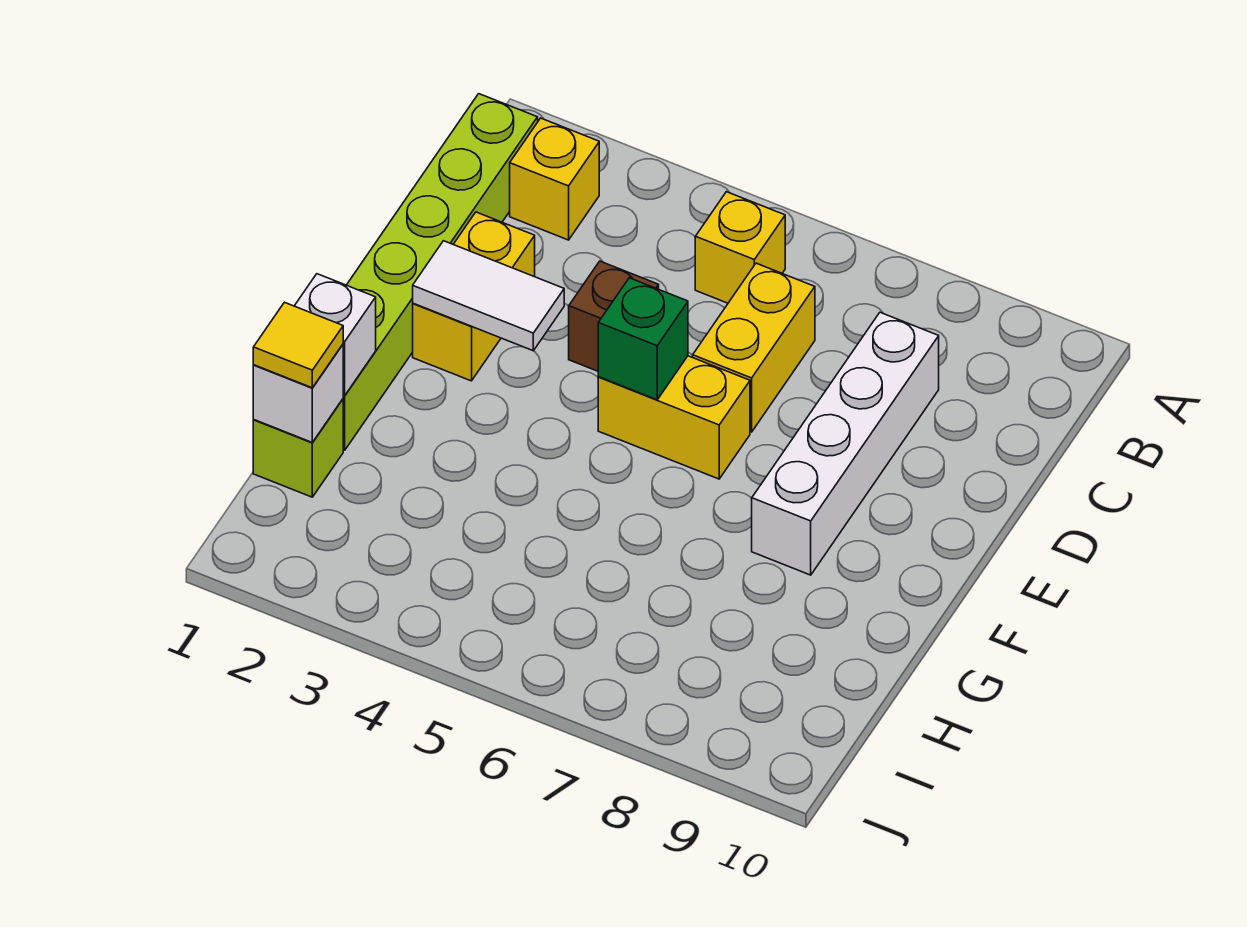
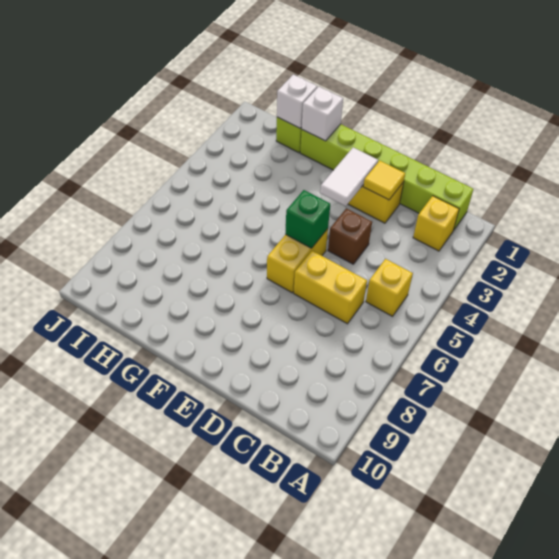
white brick C8:F8 level 1 -> none
yellow tile H1 level 3 -> yellow tile D2 level 2

